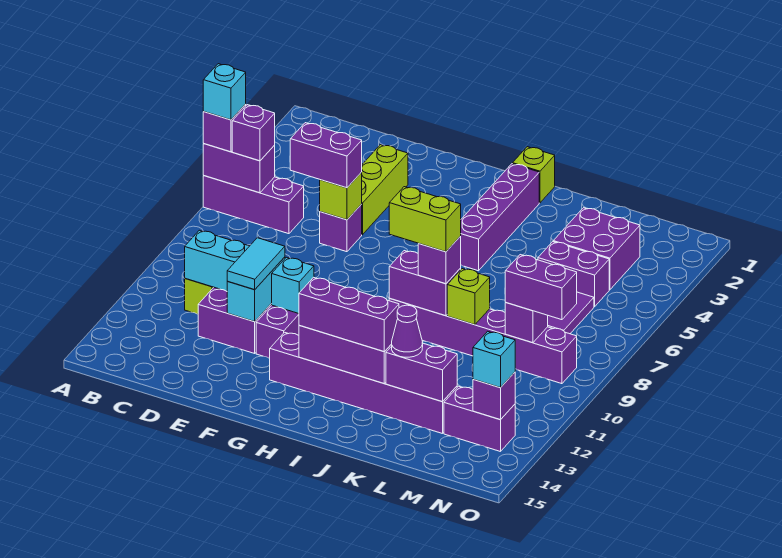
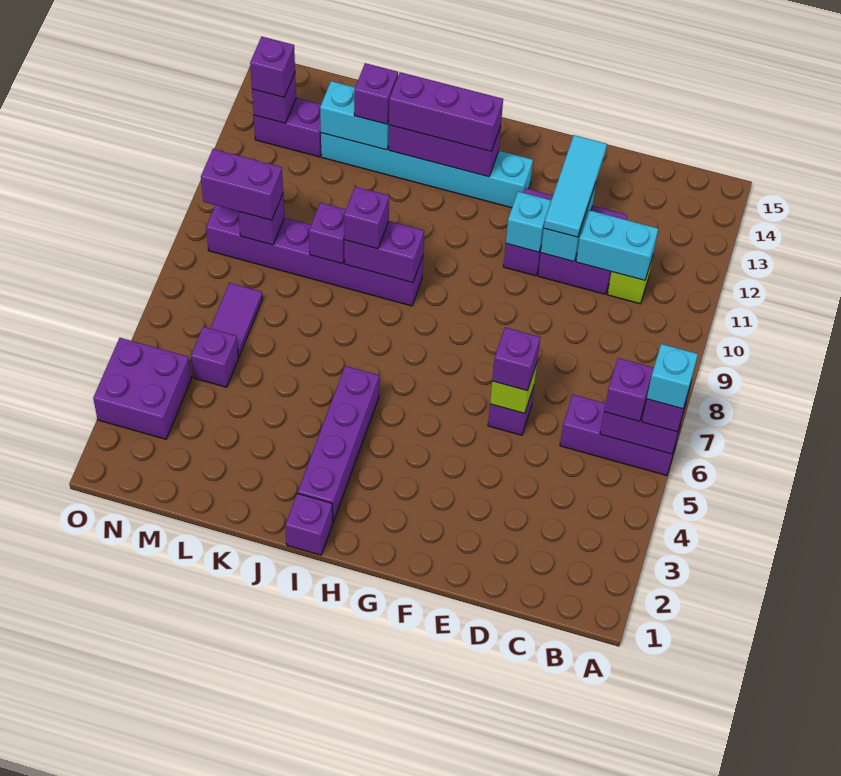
purple brick D6:E6 level 3 -> purple brick E6 level 3
lime brick E3:E5 level 1 -> none
cyan tile E11:E12 level 3 -> cyan tile E11:E13 level 3
purple brick G13:L13 level 1 -> cyan brick G13:L13 level 1
lime brick I1 level 1 -> purple brick I1 level 1
lime brick I9:J9 level 4 -> none
lime brick K9 level 2 -> purple brick K9 level 2
purple brick K13:L13 level 2 -> cyan brick K13:L13 level 2
purple cone K13 level 3 -> purple brick K13 level 3
purple brick L3:M4 level 1 -> purple brick N3:O4 level 1
purple brick L5:M5 level 1 -> purple brick M5 level 1
cyan brick N13 level 3 -> purple brick N13 level 3

